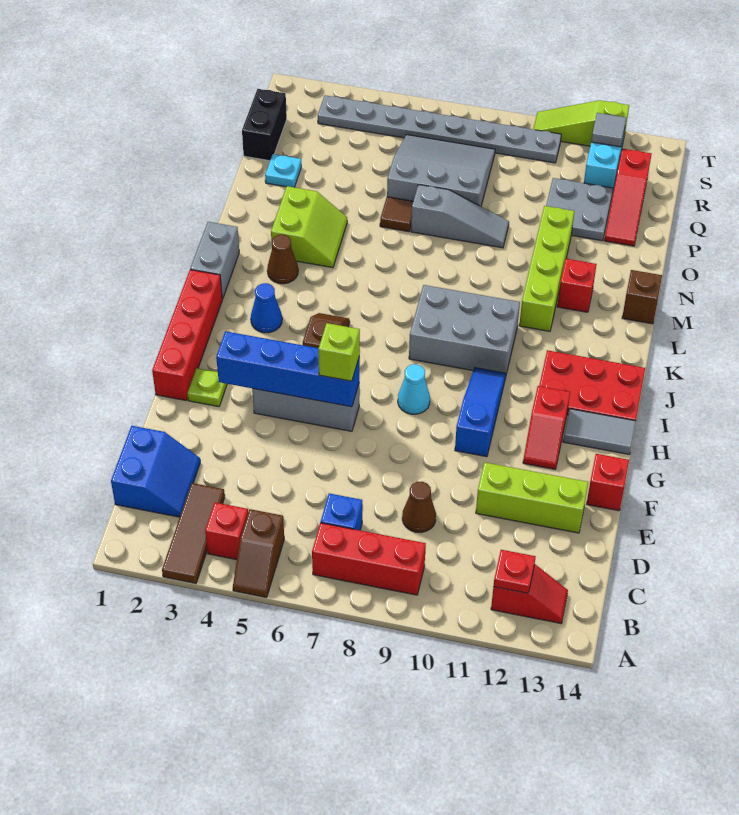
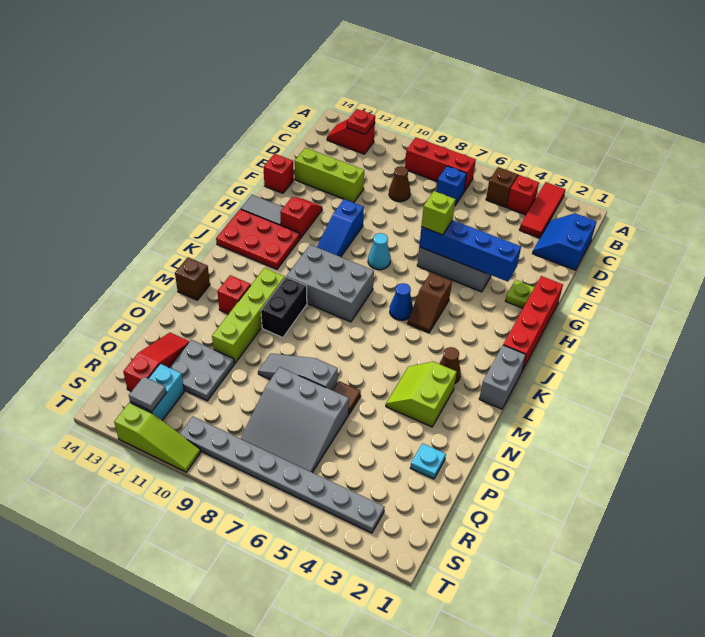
brown tile A3:C3 level 1 -> red tile A3:C3 level 1
blue cone J3 level 1 -> blue cone J6 level 1
black brick Q1:R1 level 1 -> black brick L10:M10 level 1

